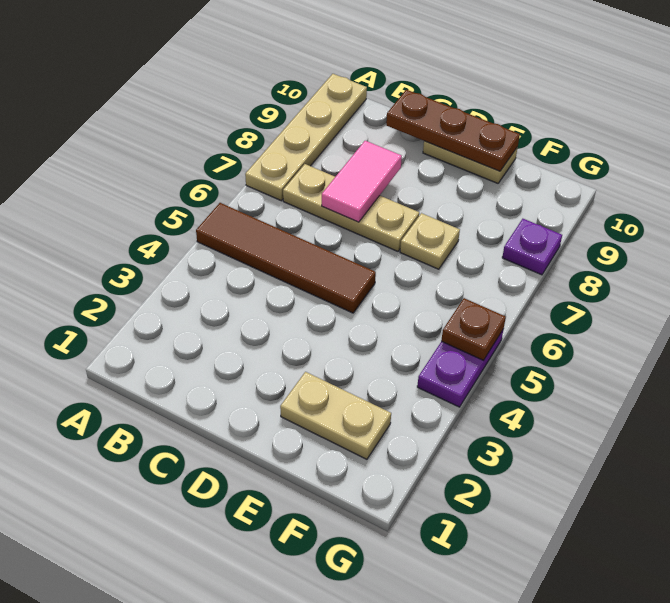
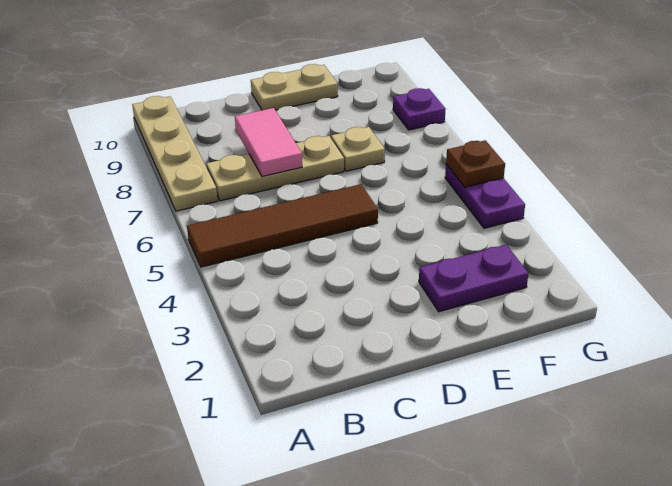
brown plate C10:E10 level 2 -> none
tan plate E2:F2 level 1 -> purple plate E2:F2 level 1

